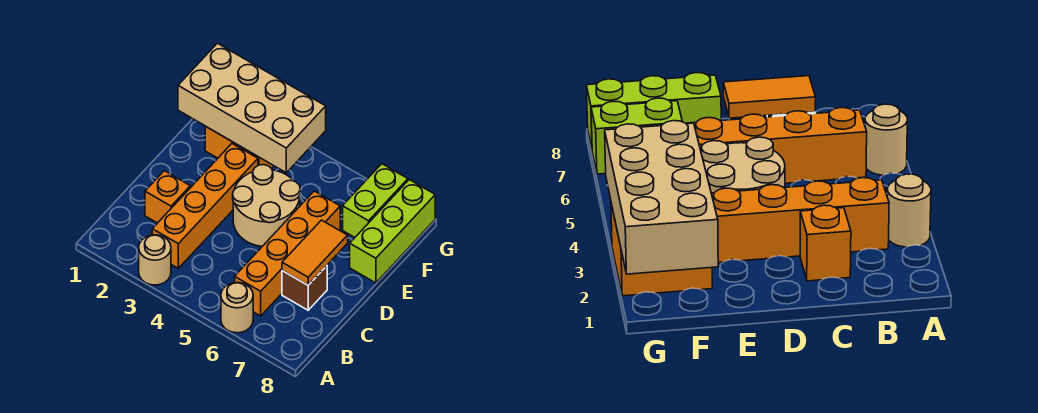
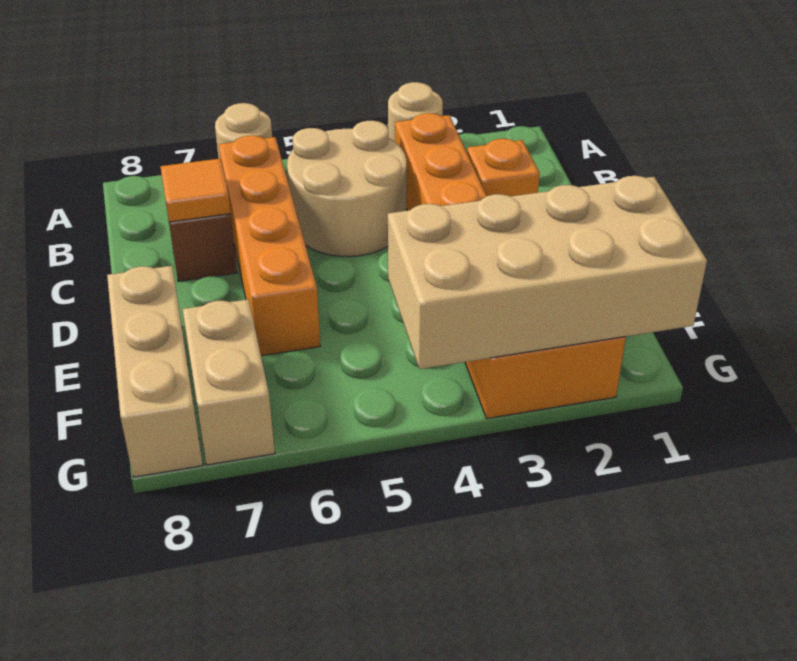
orange tile C7:D7 level 2 -> orange tile C7 level 2
tan round brick D4:E5 level 1 -> tan round brick B4:C5 level 1
lime brick E8:G8 level 1 -> tan brick E8:G8 level 1
lime brick F7:G7 level 1 -> tan brick F7:G7 level 1

